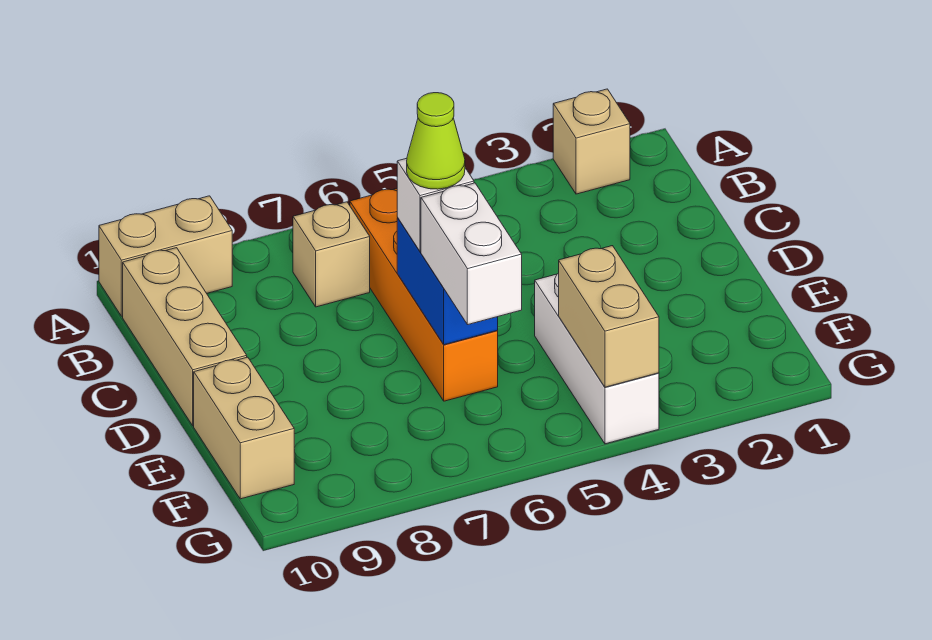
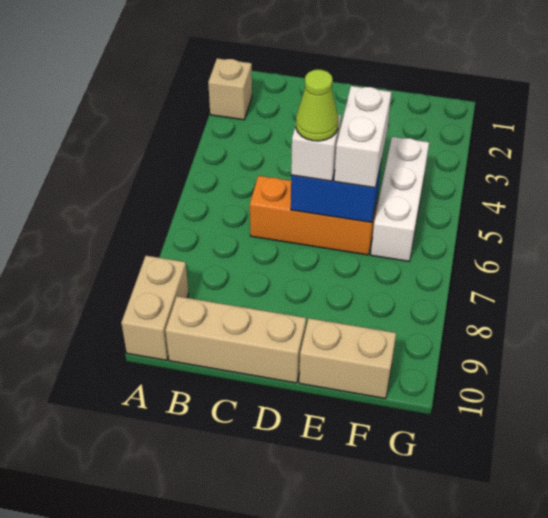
orange brick B6:E6 level 1 -> orange brick C6:E6 level 1
tan brick B7 level 1 -> none
white brick E4:G4 level 1 -> white brick F4:F6 level 1
white brick E6:F6 level 3 -> white brick E5:E6 level 3
tan brick F4:G4 level 2 -> none

